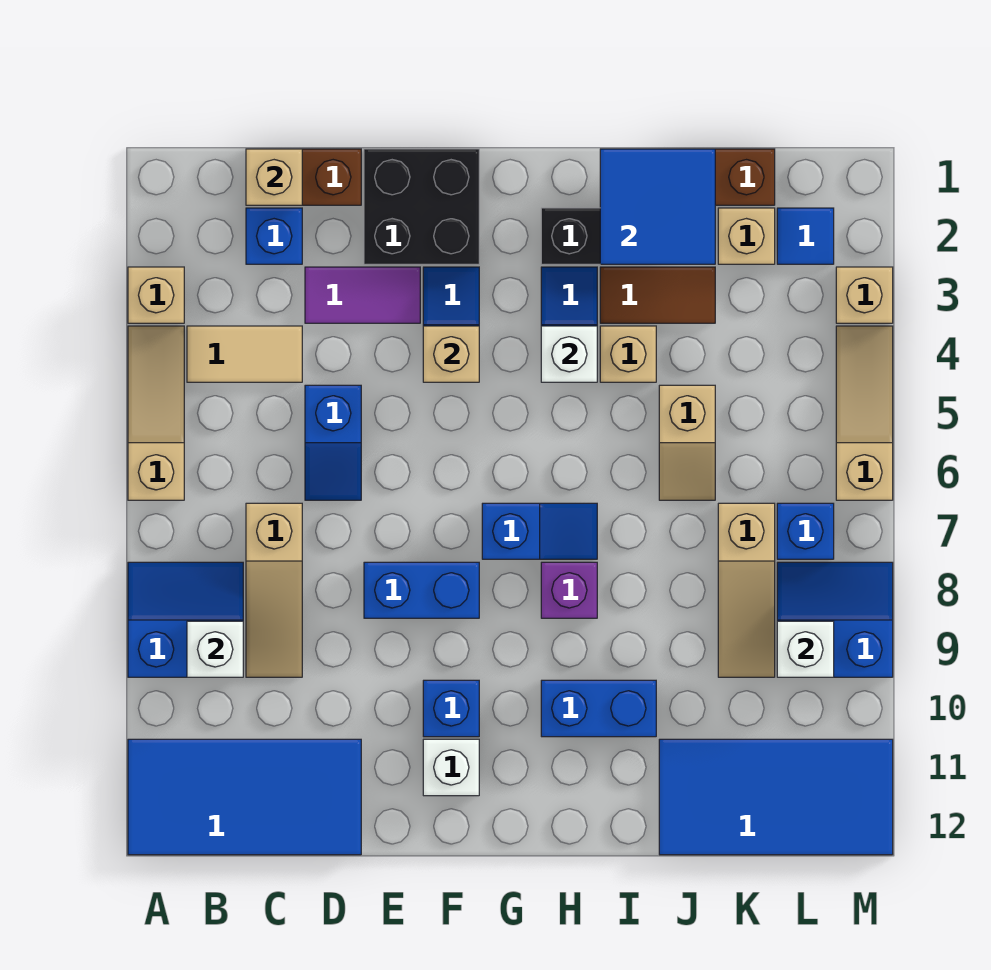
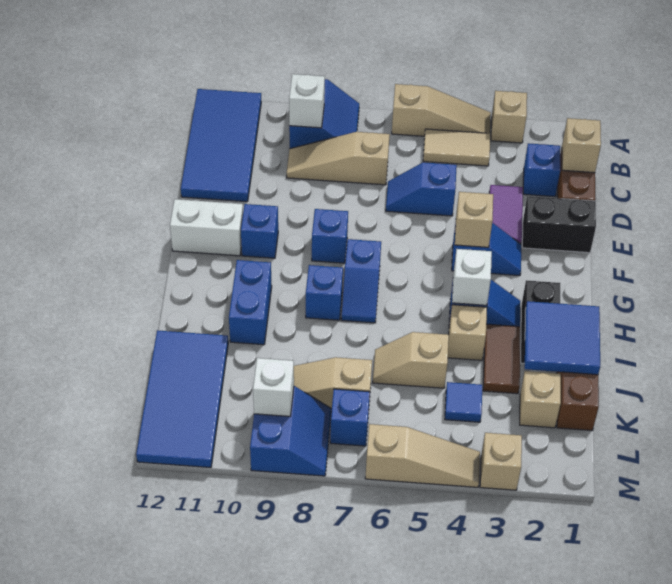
tan tile B4:C4 level 1 -> tan tile B4:B5 level 1
black brick E1:F2 level 1 -> black brick E1:E2 level 1
blue brick E8:F8 level 1 -> blue brick F8 level 1
white brick F11 level 1 -> white brick F11:F12 level 1
purple brick H8 level 1 -> blue brick H8 level 1
blue tile L2 level 1 -> blue tile K4 level 1

